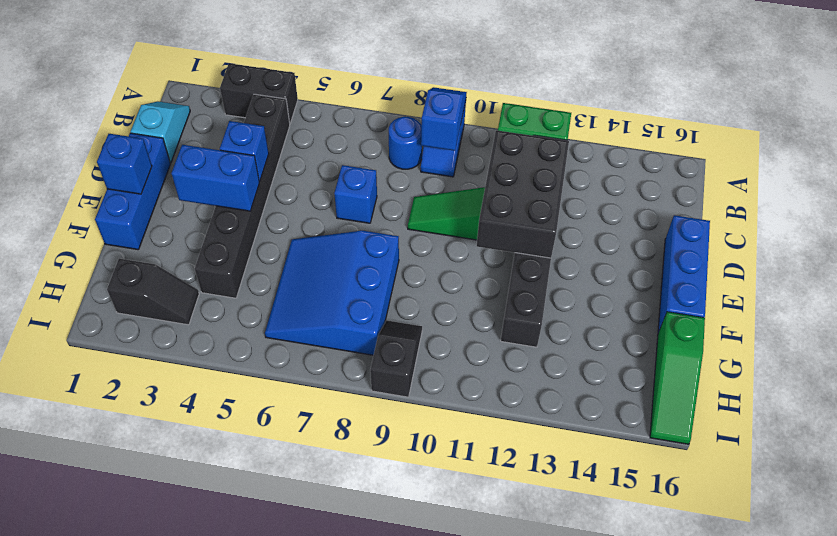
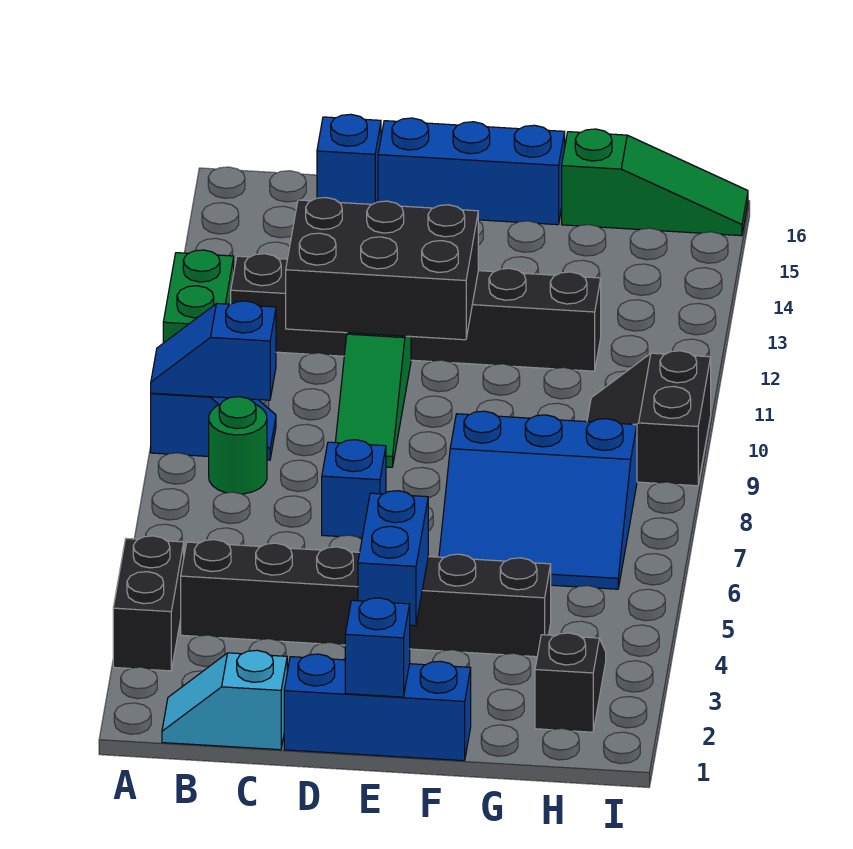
blue round brick B8 level 1 -> green round brick B8 level 1
blue brick D4 level 2 -> blue brick C16 level 1
black slope H9:I9 level 1 top I -> black slope H9:I10 level 1 top I

